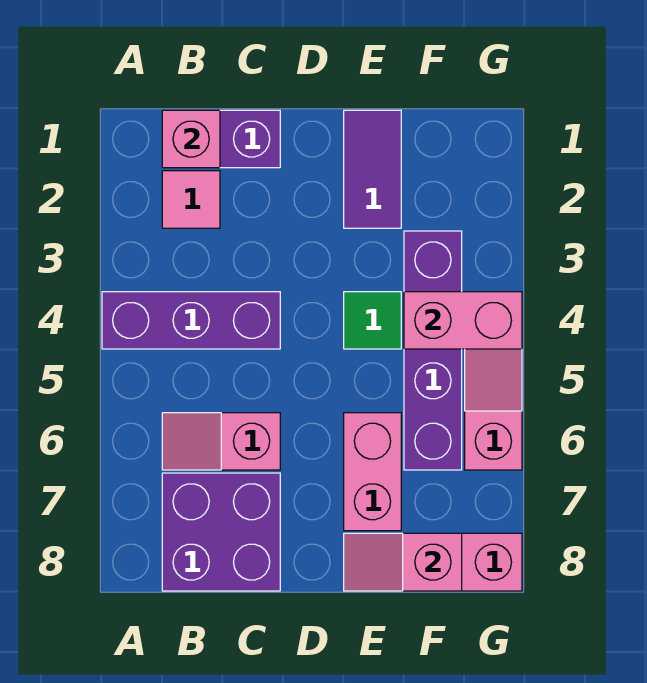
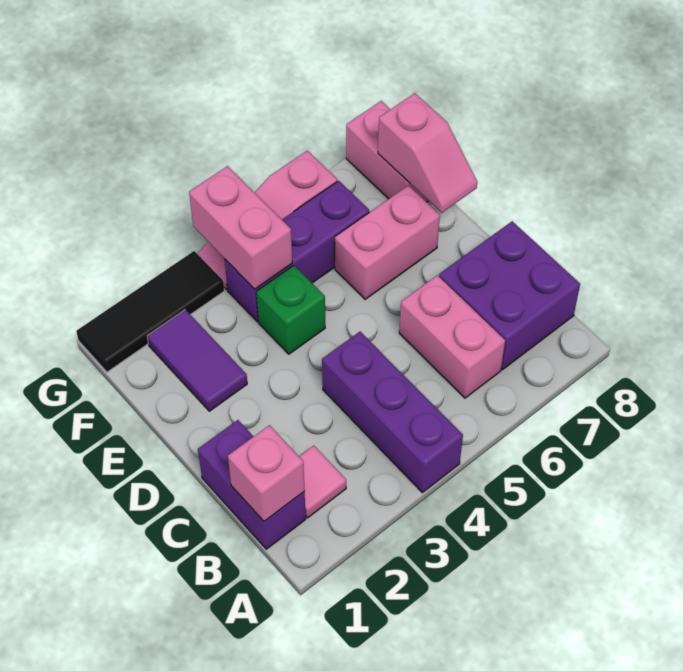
pink slope B6:C6 level 1 top C -> pink brick B6:C6 level 1
purple tile E1:E2 level 1 -> purple tile E2:F2 level 1
green tile E4 level 1 -> green brick E4 level 1
purple brick F3:F6 level 1 -> purple brick F4:F6 level 1
none -> black tile G1:G3 level 1

